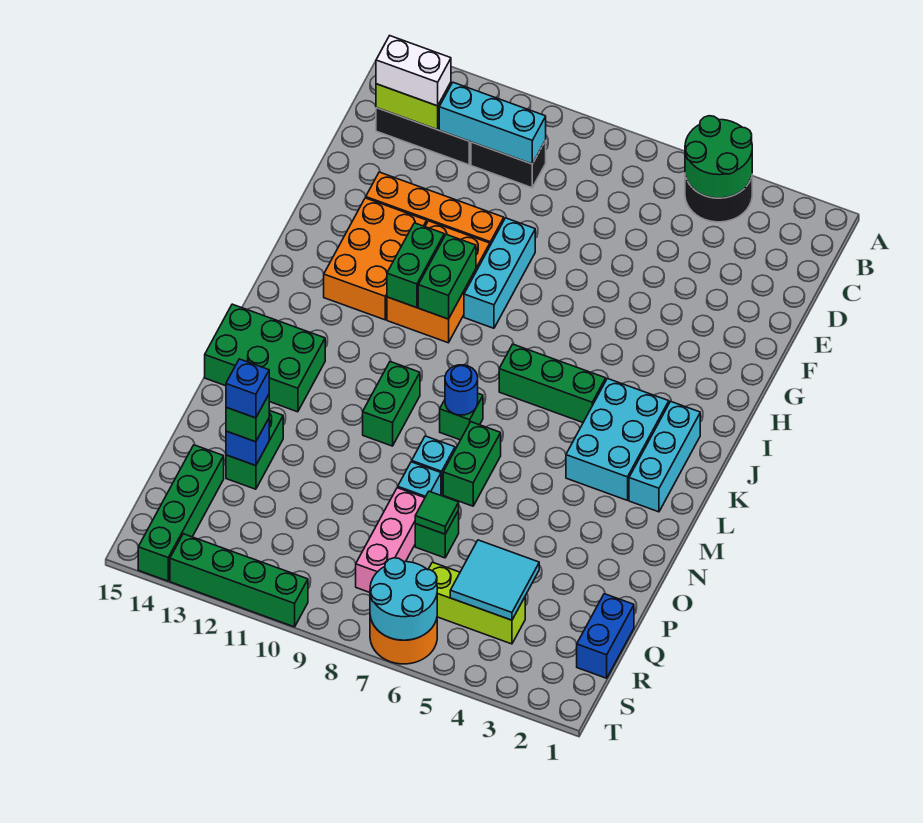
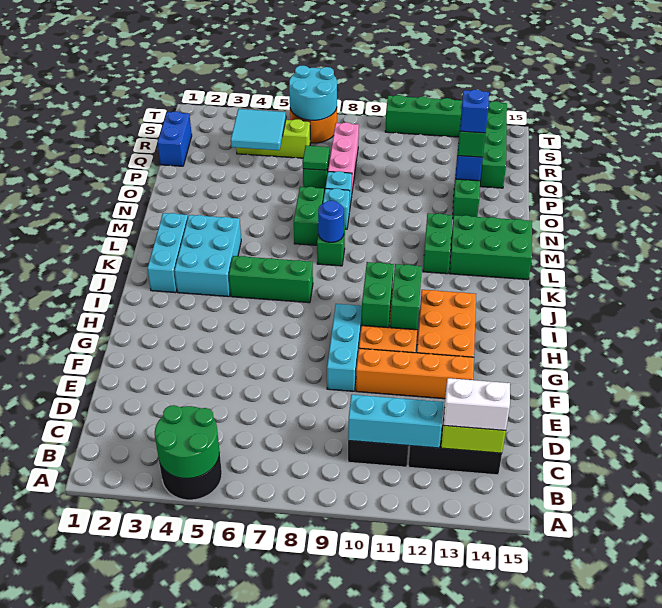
green brick L10:M10 level 1 -> green brick L12:M12 level 1

